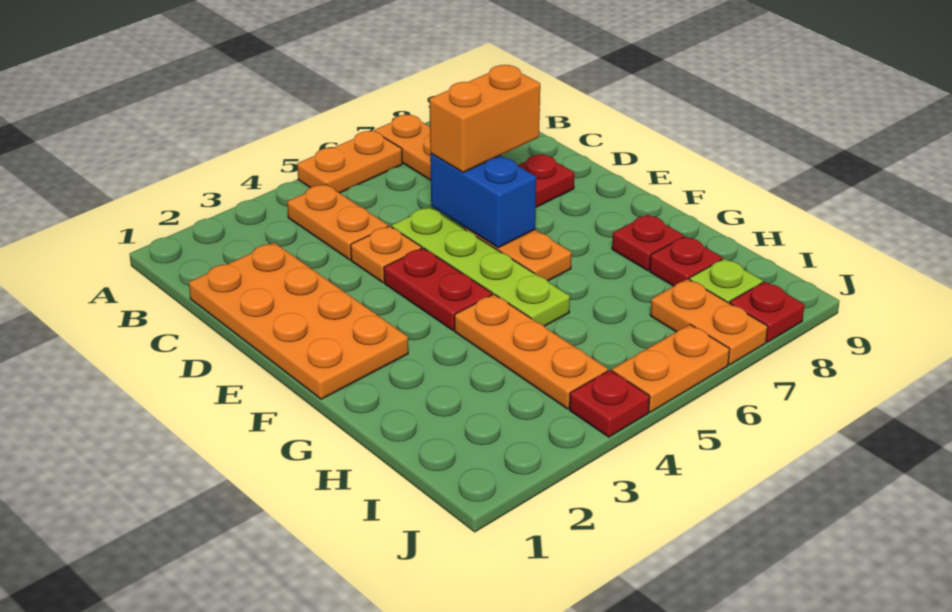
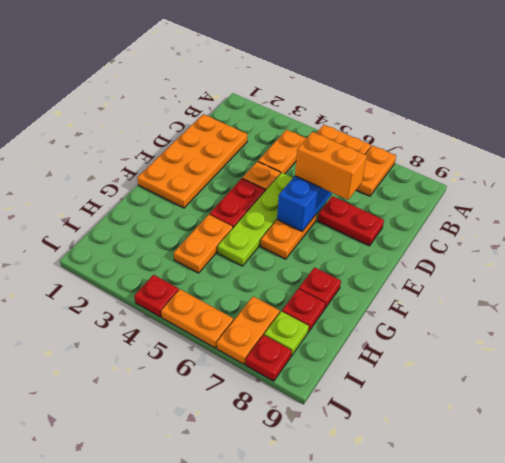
orange plate G4:I4 level 1 -> orange plate G4:H4 level 1

